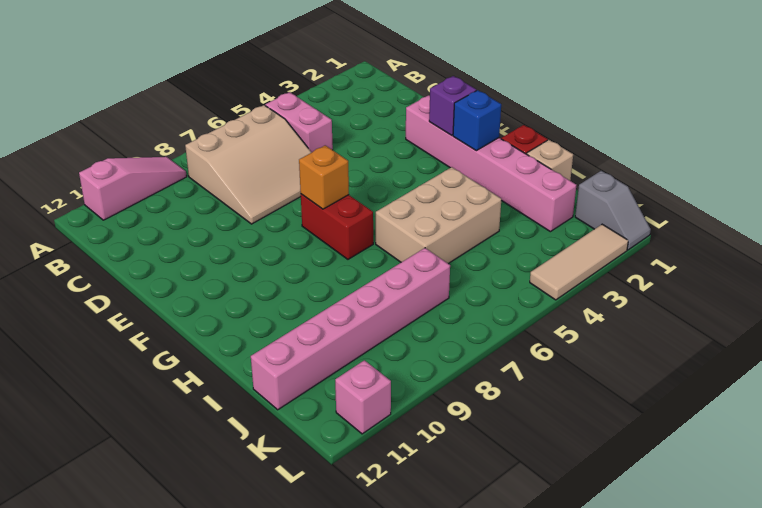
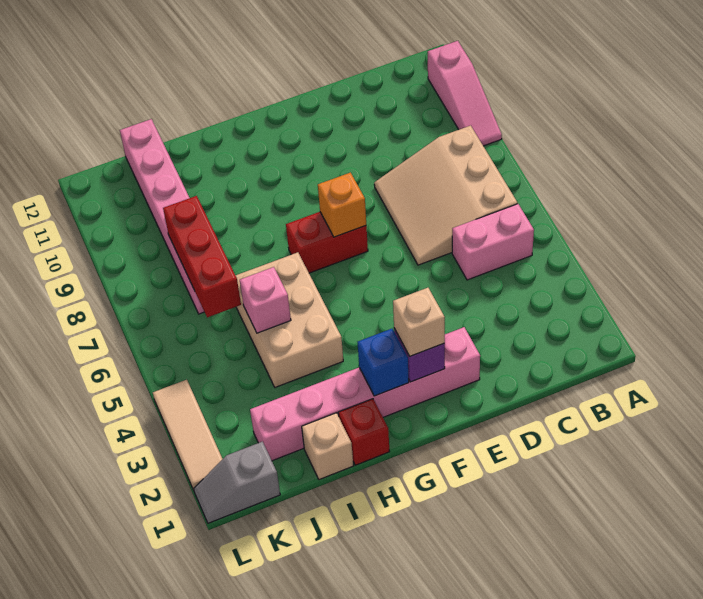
none -> tan brick F2 level 3
none -> red brick J6:J8 level 2
pink brick L11 level 1 -> pink brick I5 level 2

